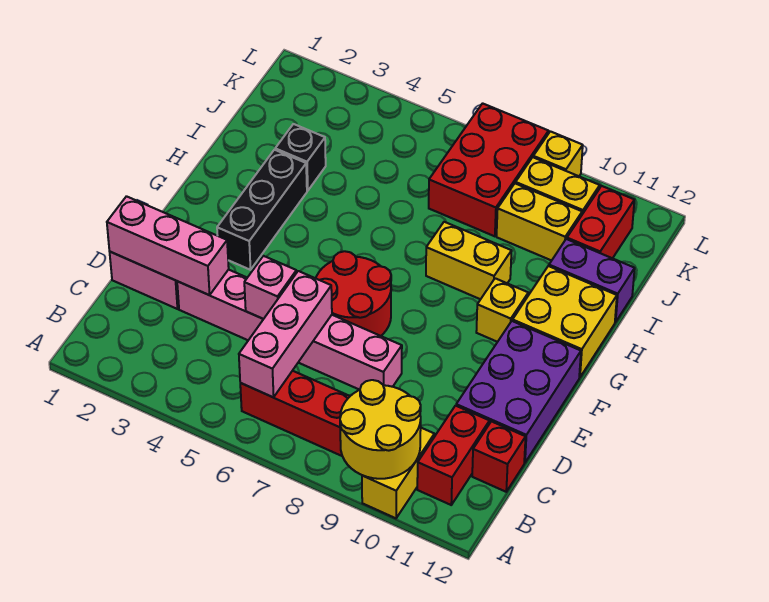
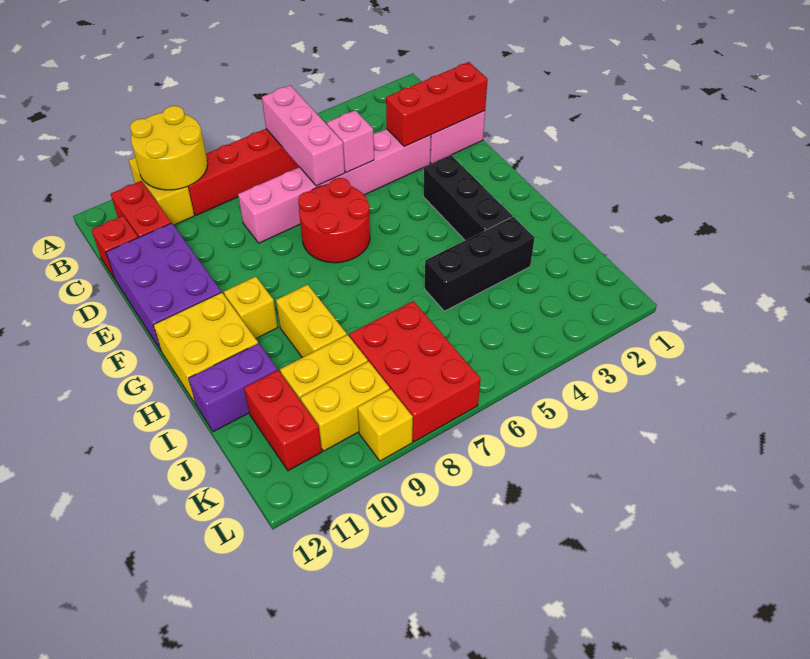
pink brick D1:D3 level 2 -> red brick D1:D3 level 2
yellow brick H8:H9 level 1 -> yellow brick H9:I9 level 1
black brick I3 level 1 -> black brick I3:I5 level 1

